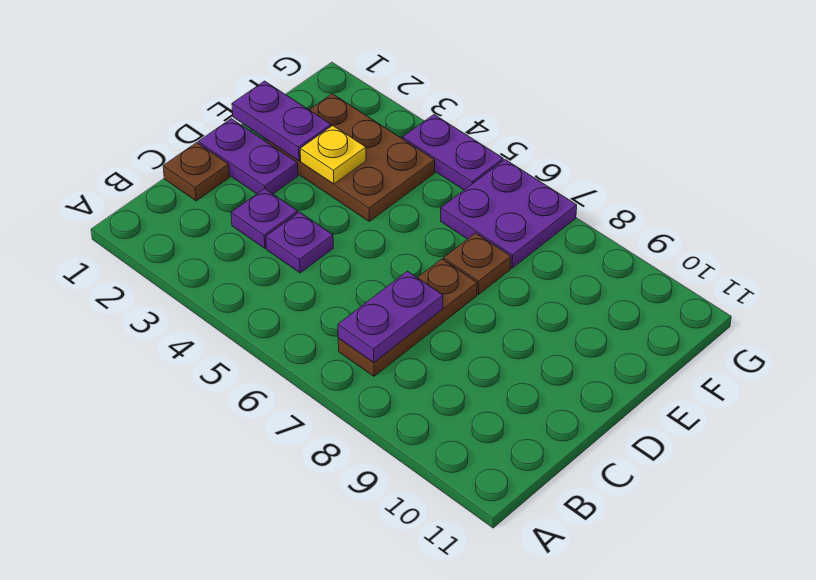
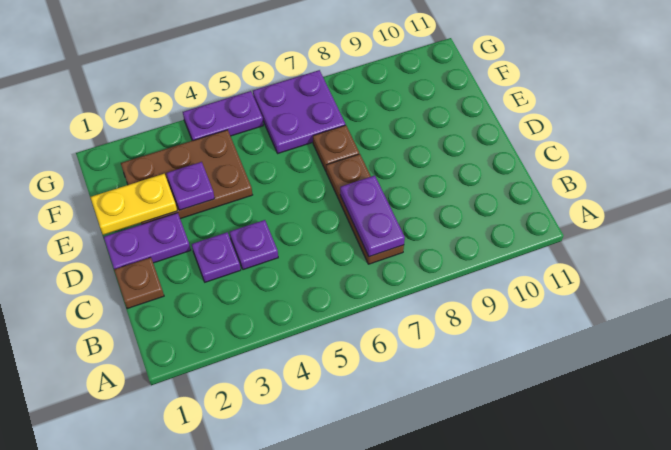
purple plate E1:E2 level 2 -> yellow plate E1:E2 level 2
yellow plate E3 level 2 -> purple plate E3 level 2

